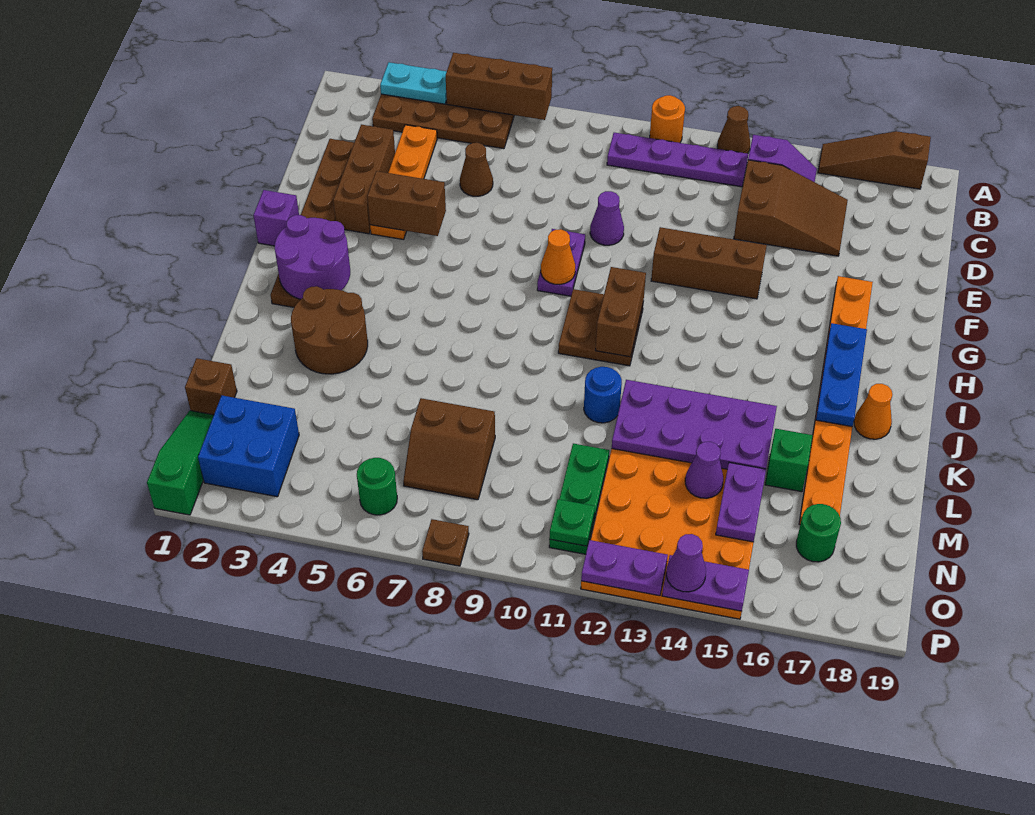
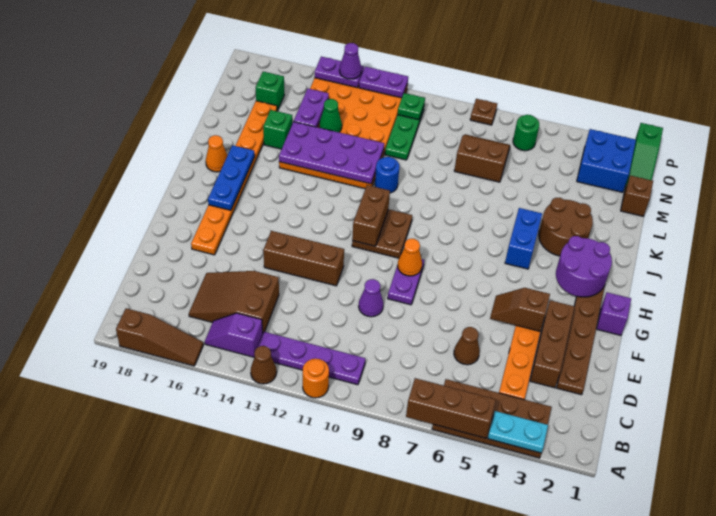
brown brick F4:F5 level 2 -> brown slope F4:F5 level 2 top 4
none -> blue brick I5:J5 level 1
purple cone M14 level 2 -> green cone M14 level 2
green round brick N17 level 1 -> green brick N17 level 1

